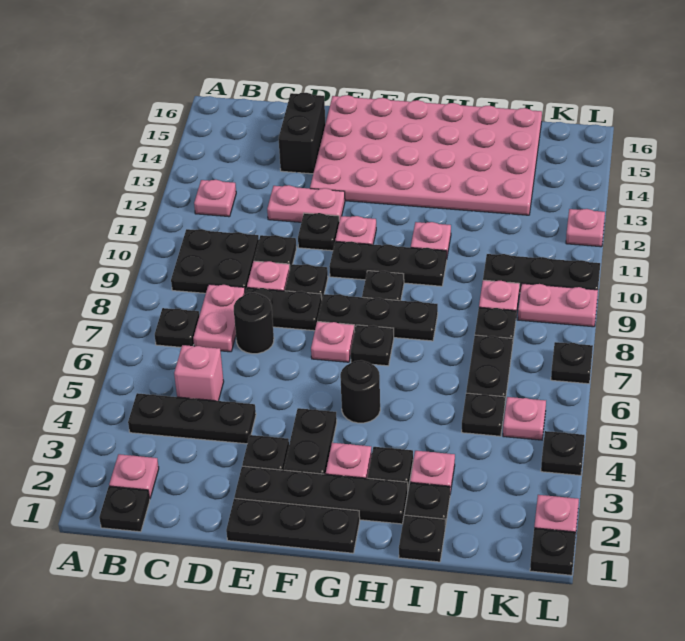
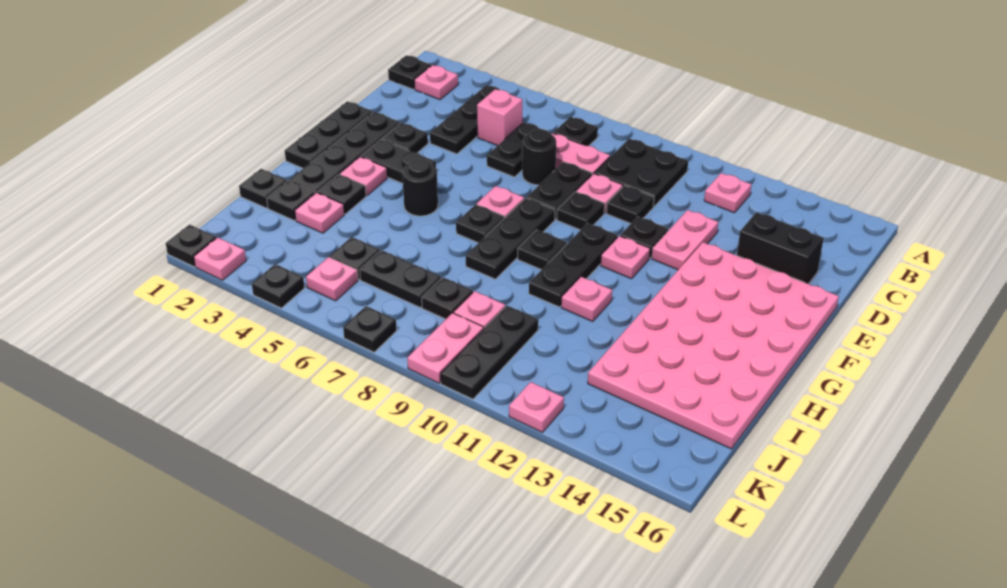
none -> black plate C6:D6 level 1

